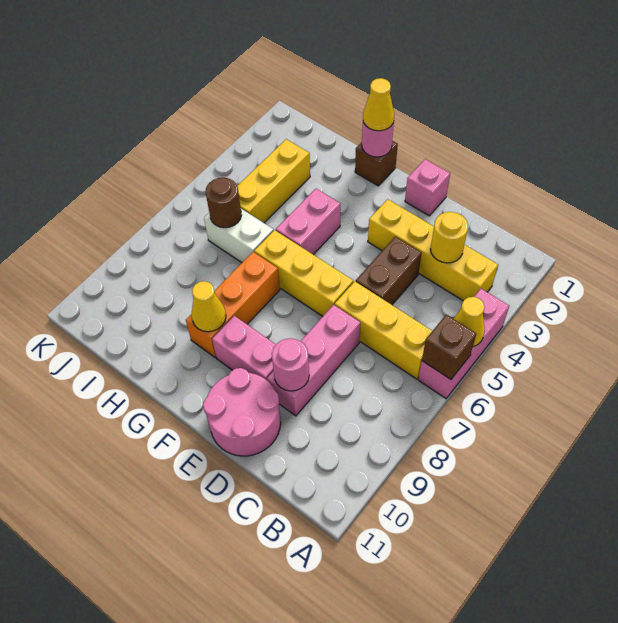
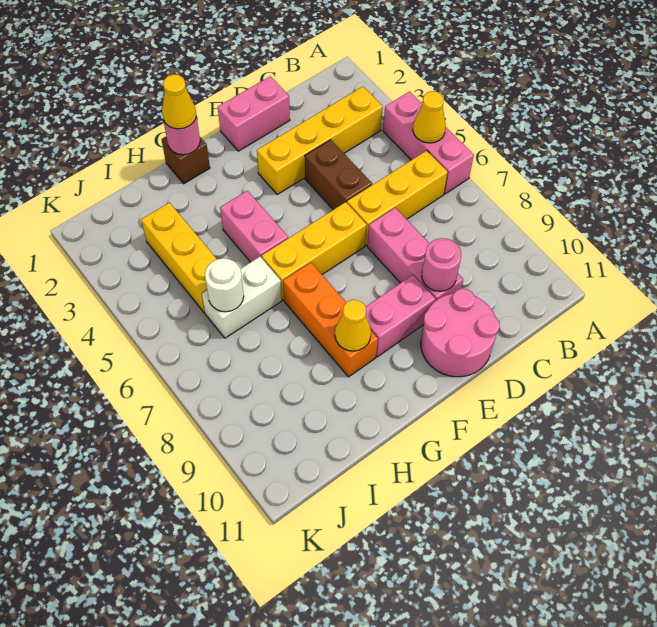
brown brick A6 level 2 -> none
yellow round brick C3 level 2 -> none
pink brick E1 level 1 -> pink brick D1:E1 level 1
brown round brick I6 level 2 -> white round brick I6 level 2

